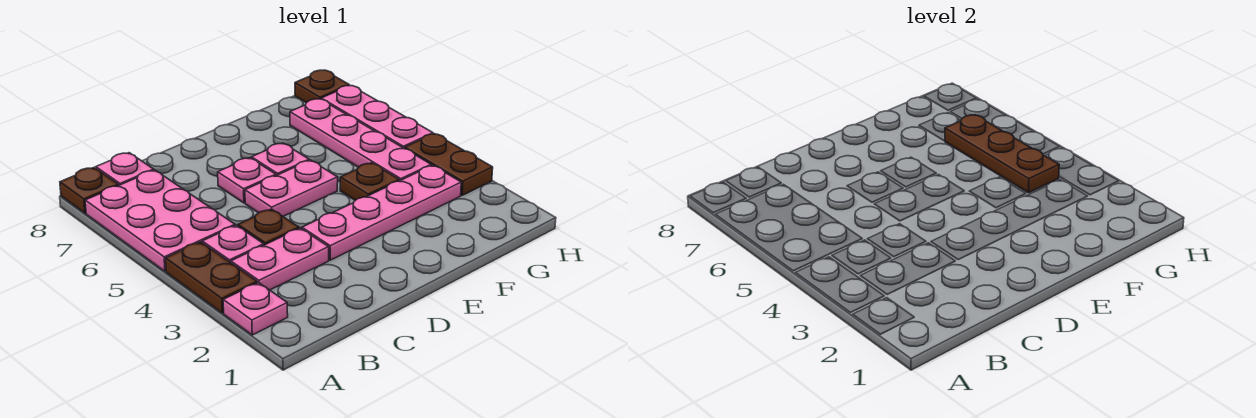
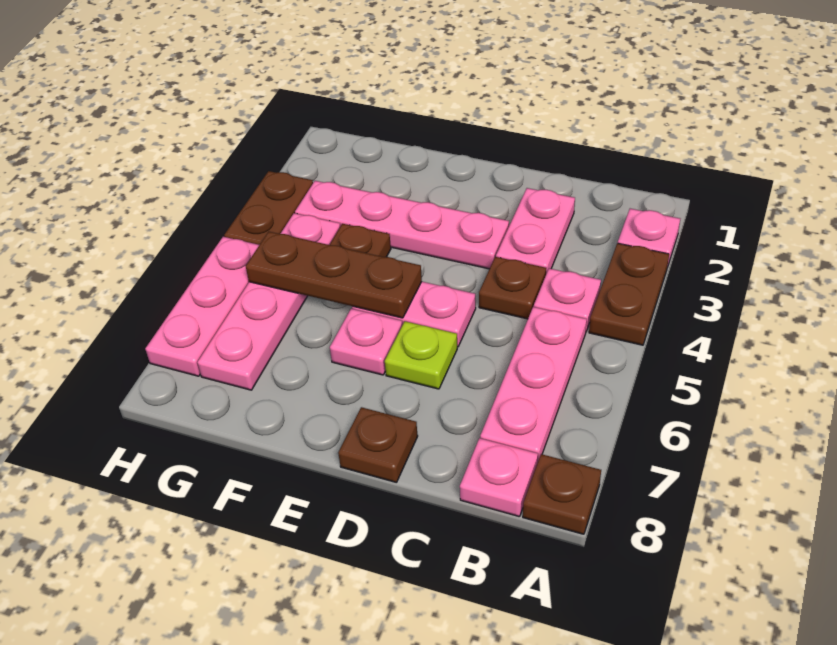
pink plate A5:B7 level 1 -> pink plate B5:B7 level 1
pink plate B3:C3 level 1 -> pink plate C2:C3 level 1
pink plate D6 level 1 -> lime plate D6 level 1
brown plate G4:G6 level 2 -> brown plate E5:G5 level 2
brown plate H8 level 1 -> brown plate D8 level 1

